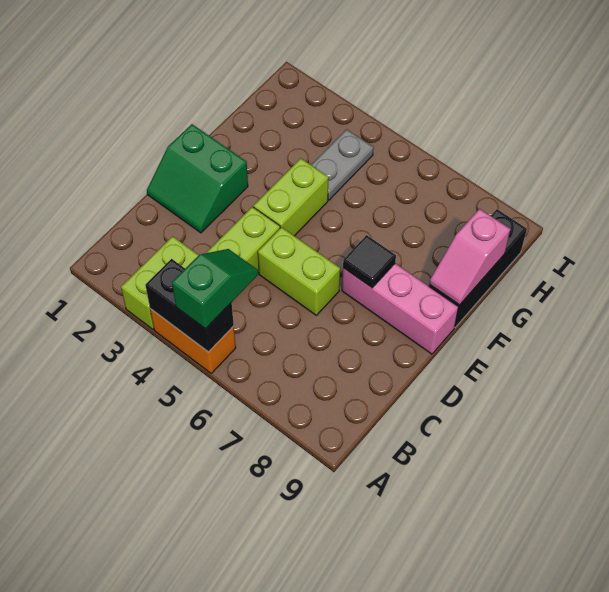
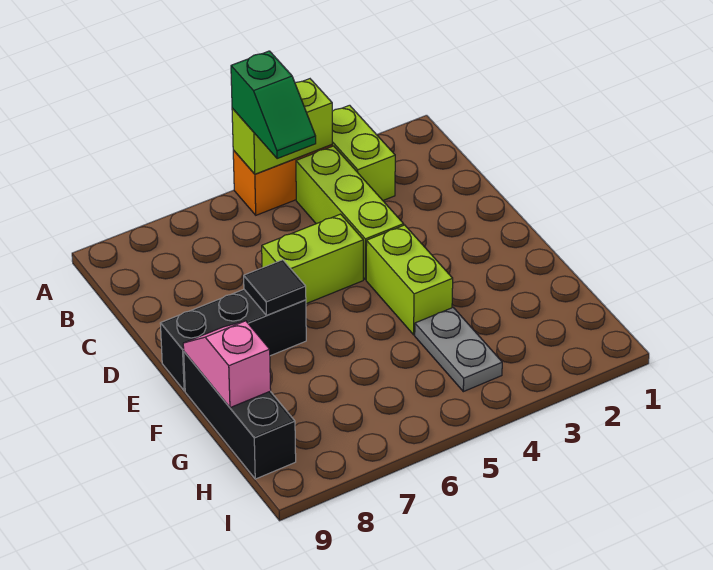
black brick A4:A5 level 2 -> lime brick A4:A5 level 2
green slope D1:E2 level 1 top E -> none
pink brick E7:E9 level 1 -> black brick E7:E9 level 1

